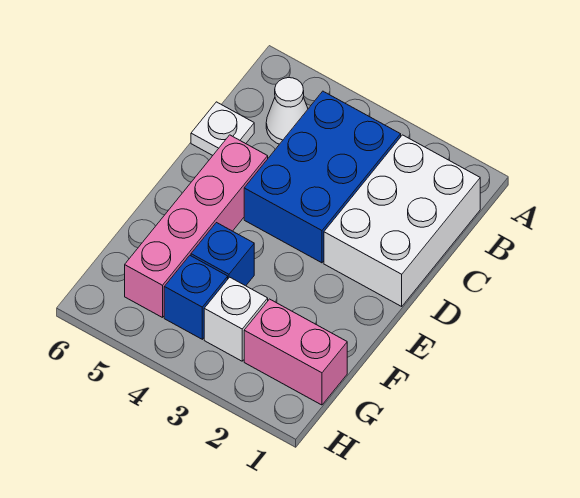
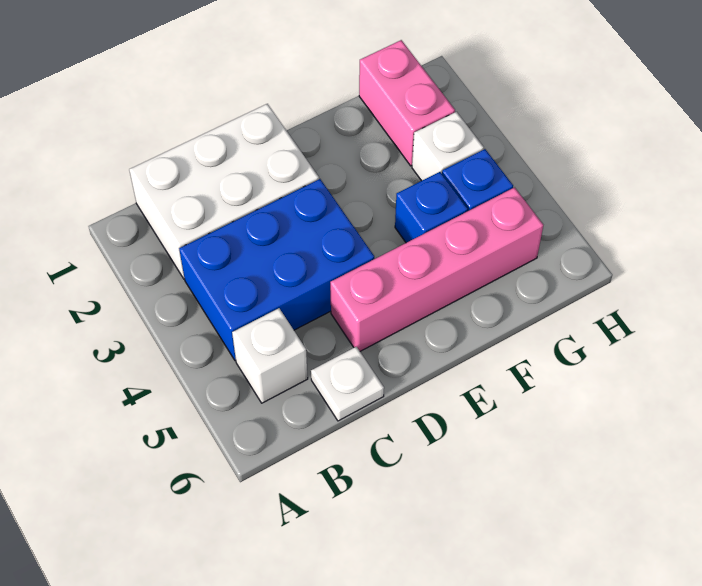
white cone B5 level 1 -> white brick B5 level 1

